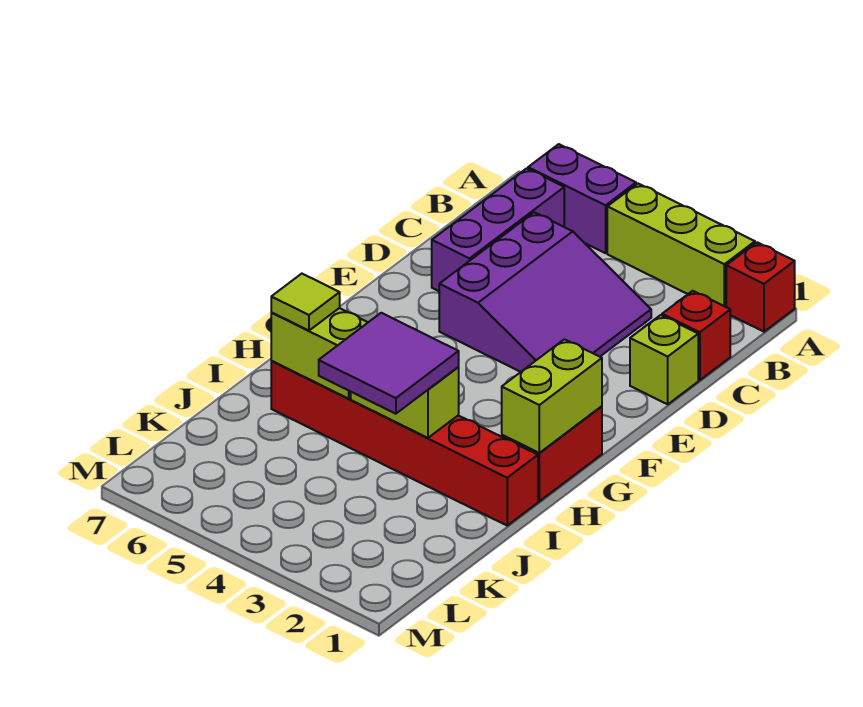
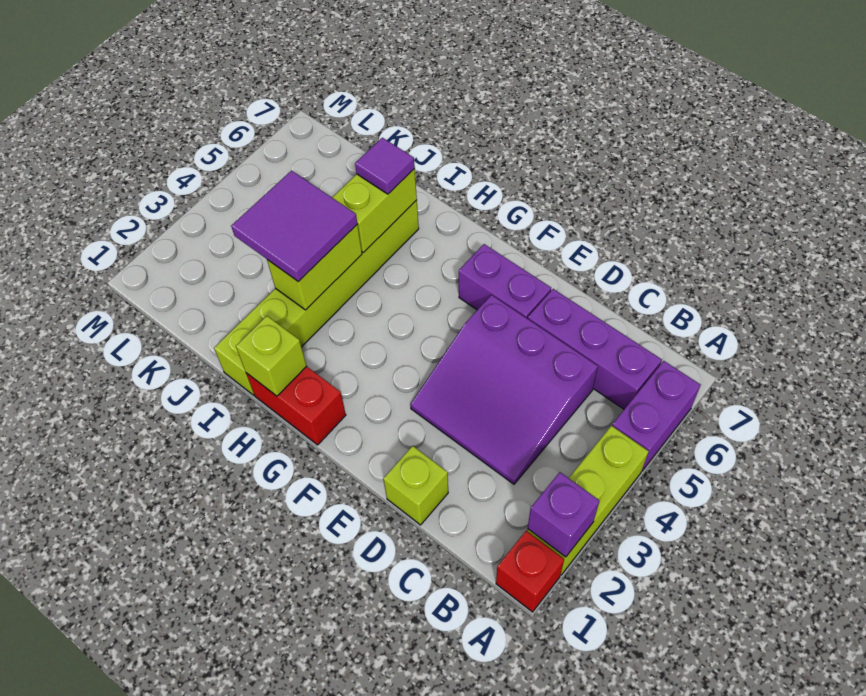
none -> purple brick A2 level 2
red brick C1 level 1 -> none
none -> purple brick E6:F6 level 1
lime brick G1:H1 level 2 -> lime brick H1 level 2
red brick I1:I6 level 1 -> lime brick I1:I6 level 1
lime tile I6 level 3 -> purple tile I6 level 3

